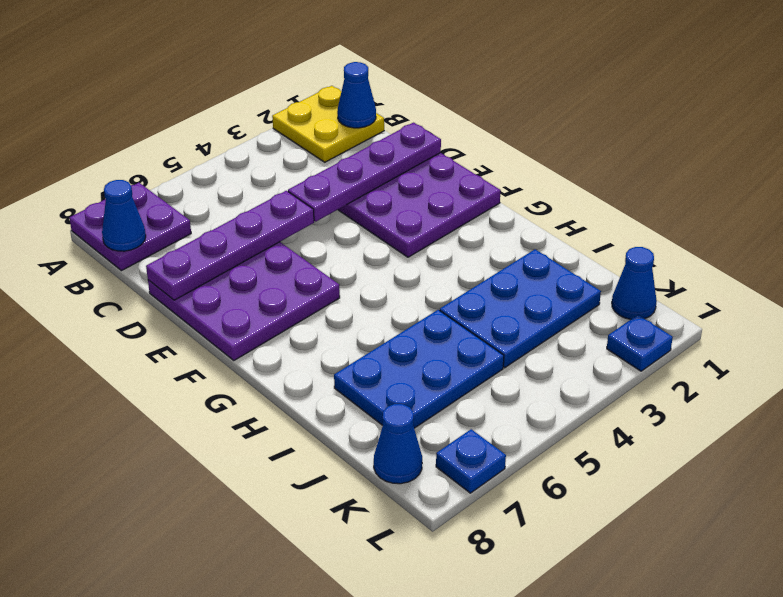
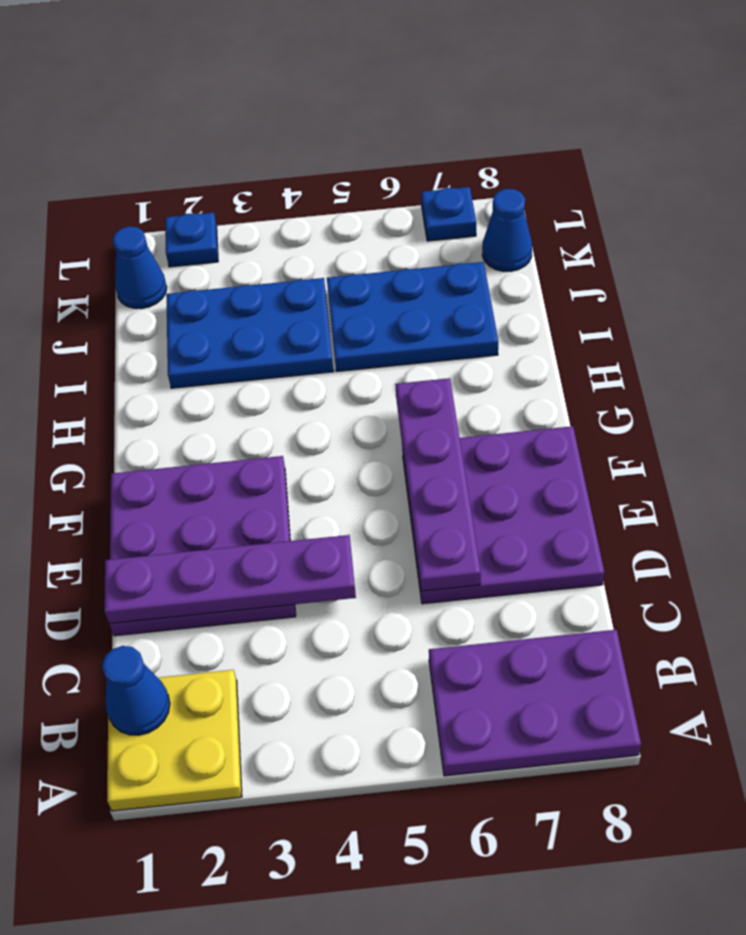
purple plate A7:B8 level 1 -> purple plate A6:B8 level 1
blue cone B8 level 2 -> none
purple plate D5:D8 level 2 -> purple plate D6:G6 level 2

